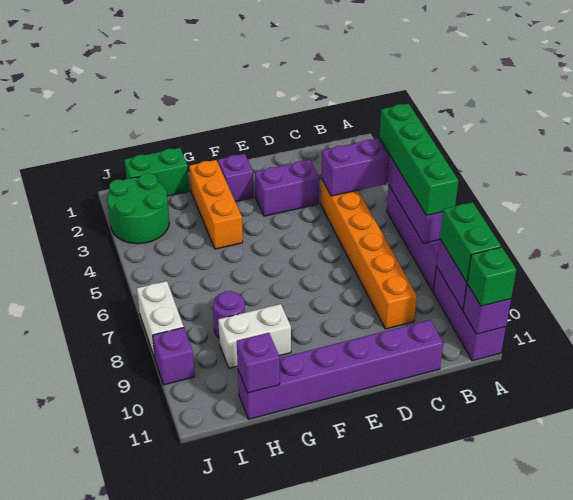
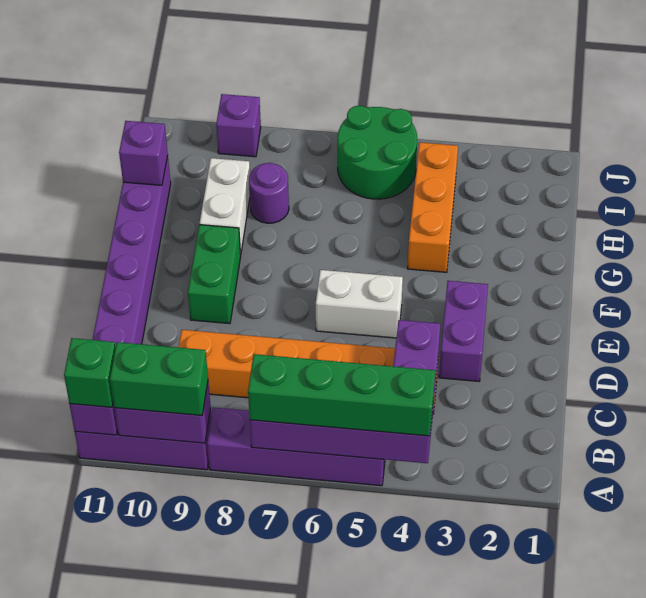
purple brick F2 level 1 -> none
orange brick G2:G4 level 1 -> orange brick G4:I4 level 1
green brick H1:I1 level 1 -> green brick E9:F9 level 1
green round brick I2:J3 level 1 -> green round brick I5:J6 level 1
white brick J7:J8 level 1 -> white brick E5:E6 level 1

